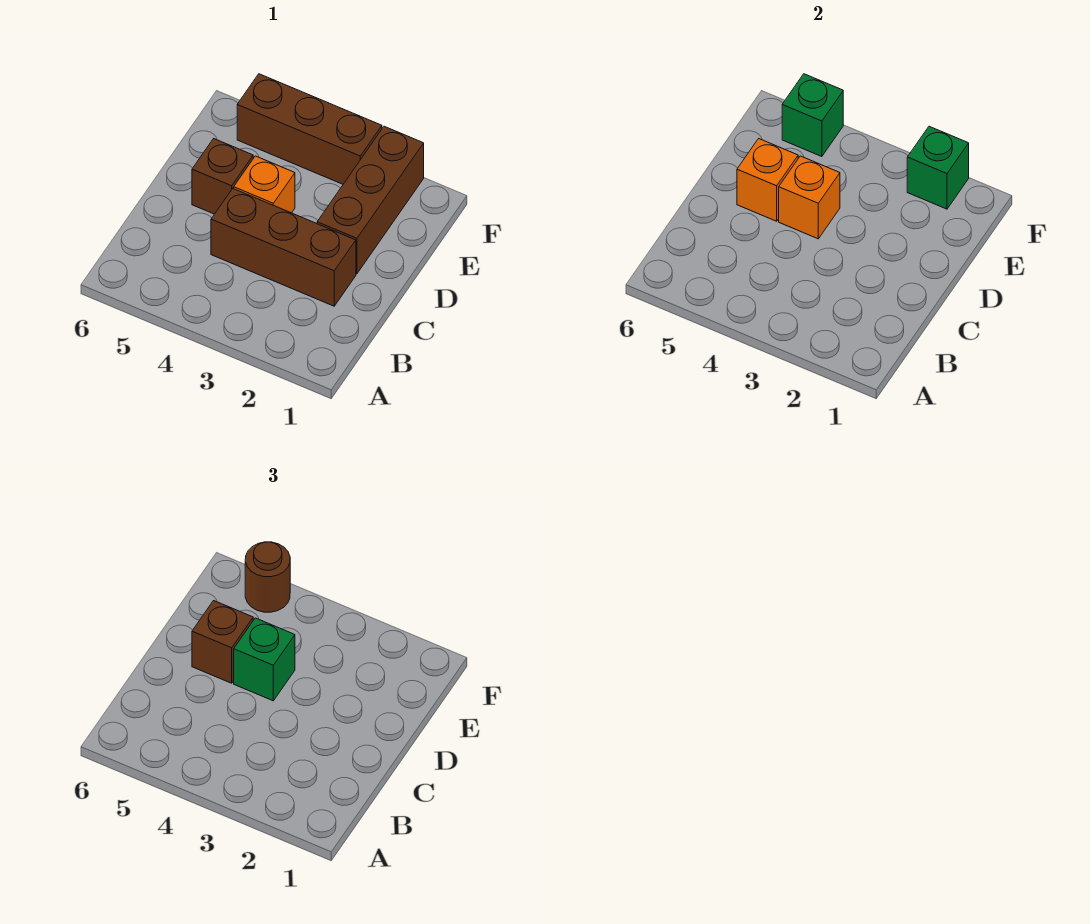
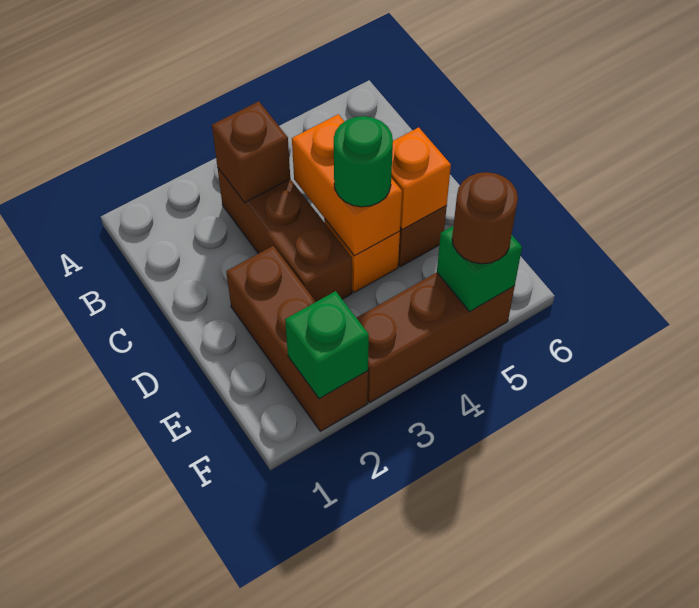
brown brick C2:C4 level 1 -> brown brick B3:D3 level 1
orange brick D4 level 2 -> orange brick C4:D4 level 2
green brick D4 level 3 -> green round brick D4 level 3
brown brick D5 level 3 -> brown brick B3 level 2

